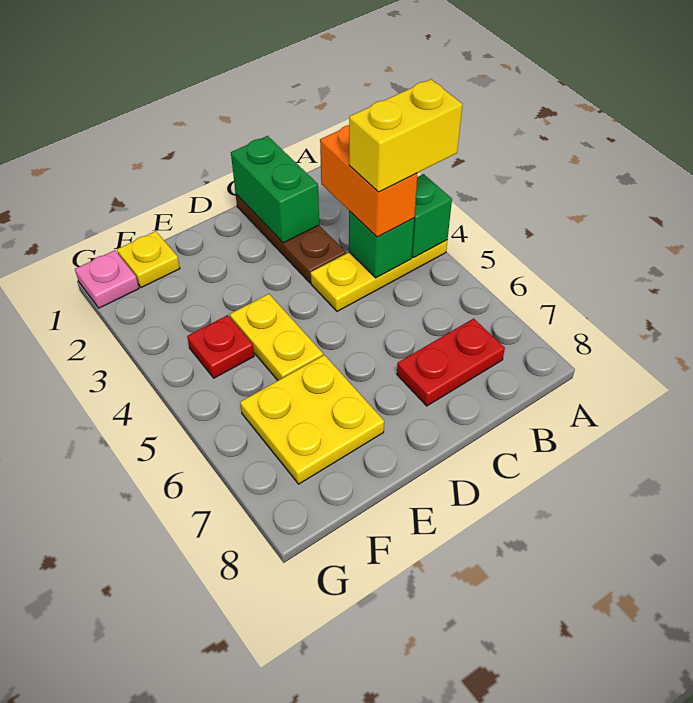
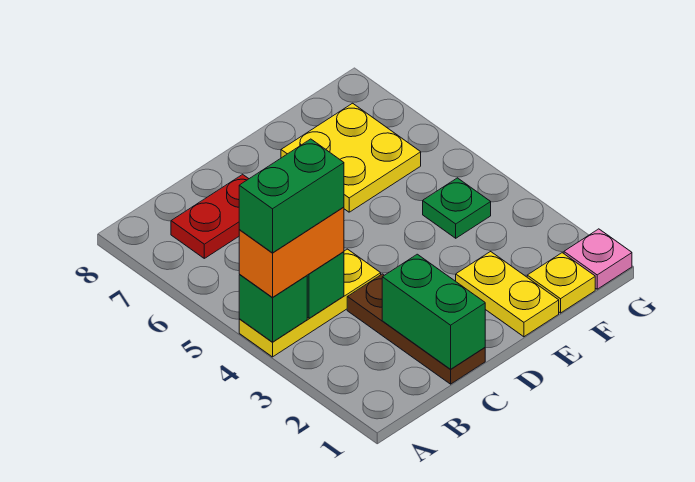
yellow brick A4:B4 level 4 -> green brick A4:B4 level 4
orange brick B3:B4 level 3 -> orange brick A4:B4 level 3
yellow plate E4:E5 level 1 -> yellow plate E1:E2 level 1
red plate F4 level 1 -> green plate F4 level 1

